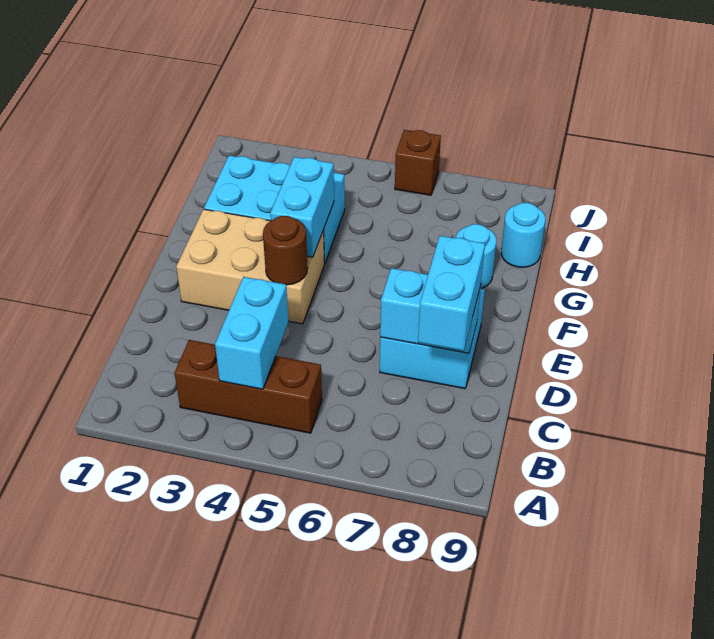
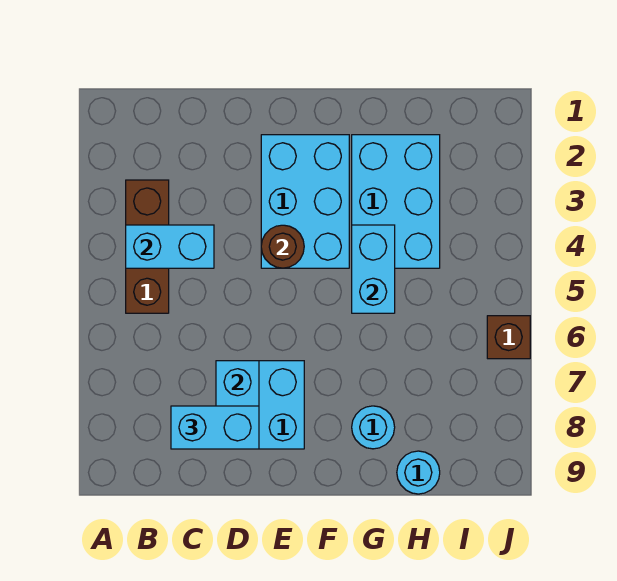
tan brick E2:F4 level 1 -> cyan brick E2:F4 level 1
cyan brick F4:G4 level 2 -> cyan brick G4:G5 level 2

